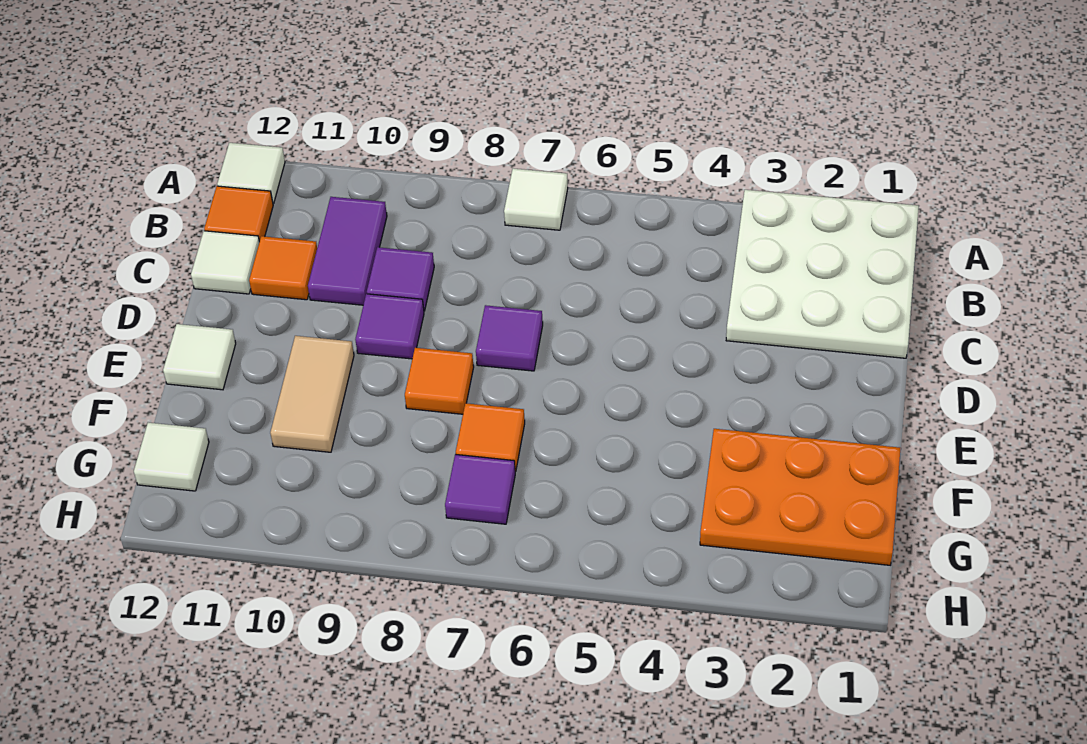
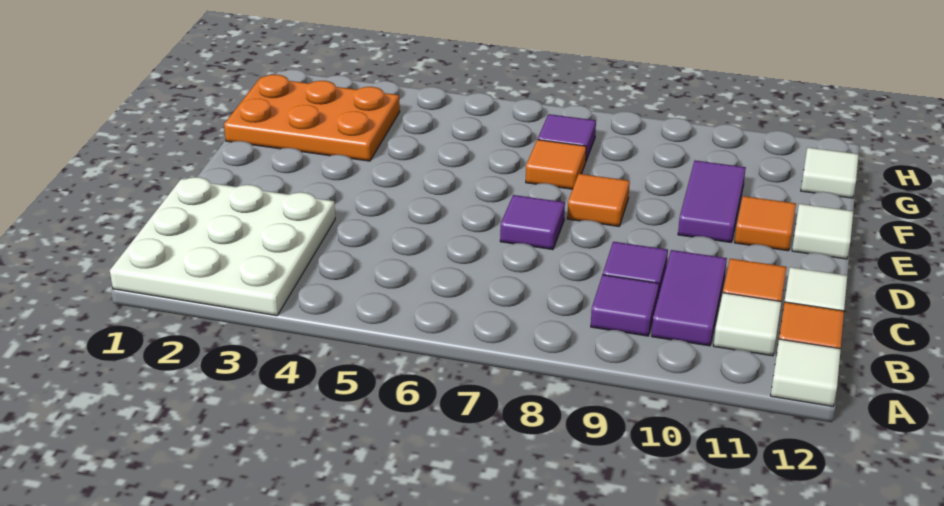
white tile A7 level 1 -> white tile B11 level 1
purple tile D9 level 1 -> purple tile B9 level 1
tan tile E10:F10 level 1 -> purple tile E10:F10 level 1
none -> orange tile E11 level 1

